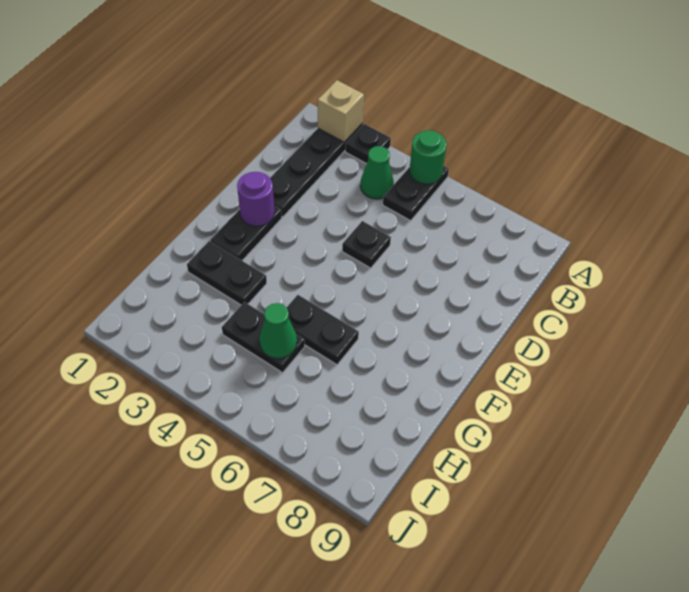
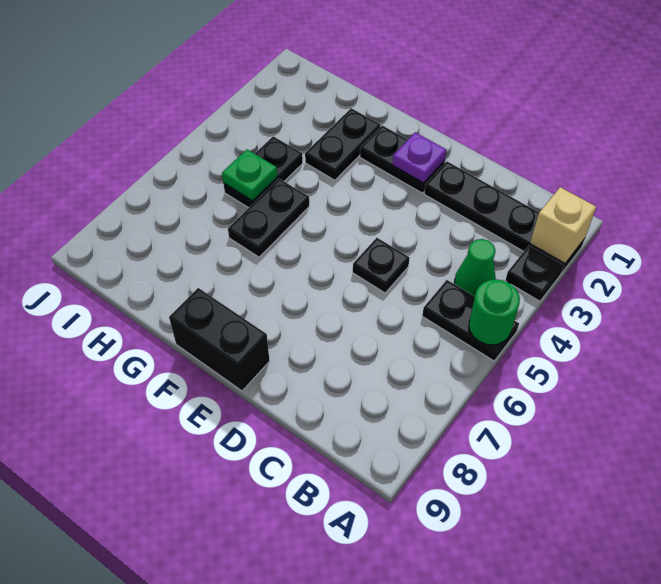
purple round brick E2 level 2 -> purple plate E2 level 2
none -> black brick E9:F9 level 1
green cone H5 level 2 -> green plate H5 level 2

